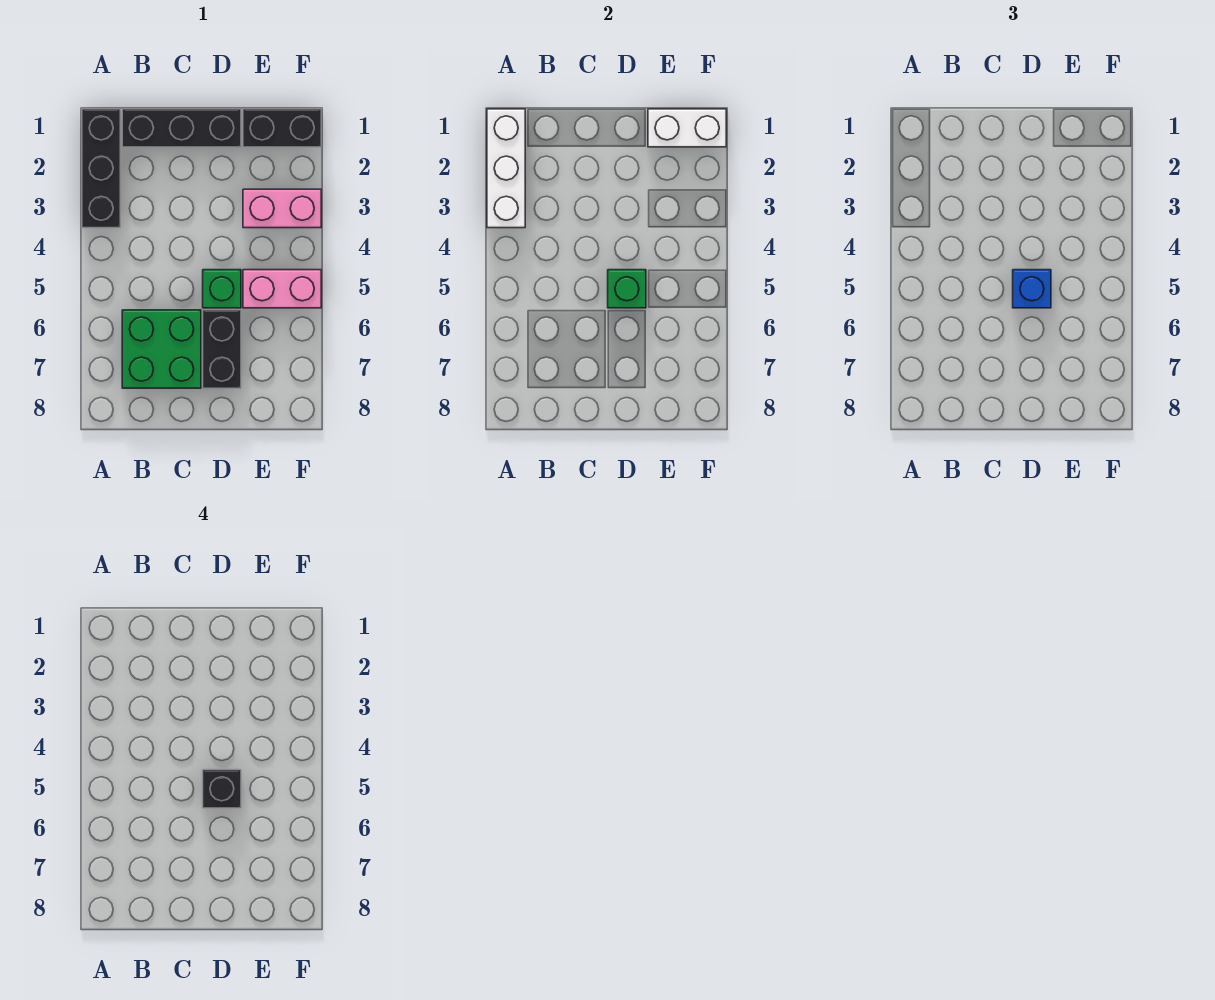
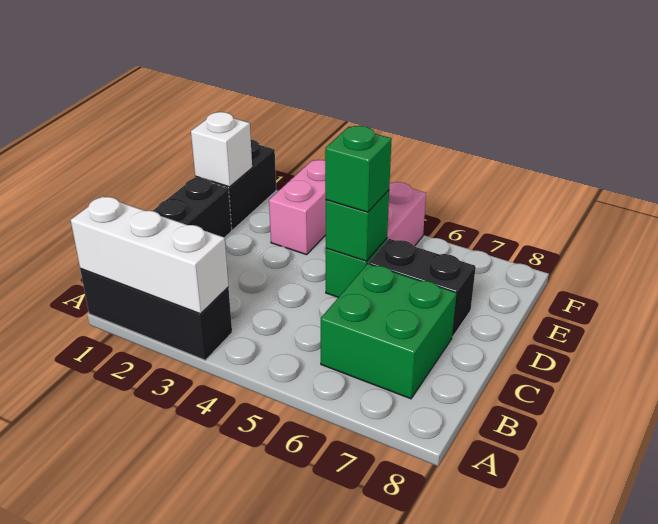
blue brick D5 level 3 -> green brick D5 level 3
black brick D5 level 4 -> none
white brick E1:F1 level 2 -> white brick E1 level 2

